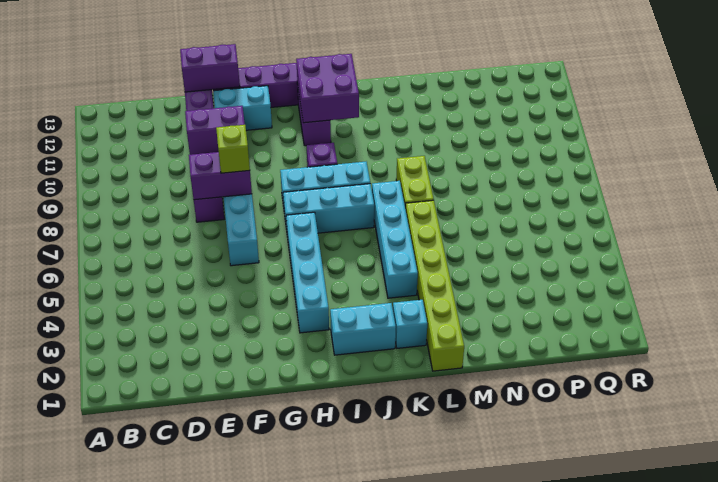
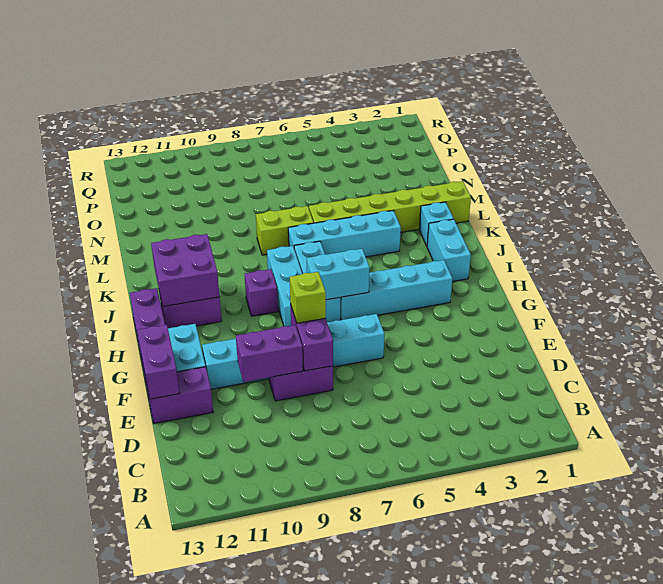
purple brick E10:F10 level 2 -> purple brick E9:E10 level 2
none -> cyan brick H6:H7 level 2

